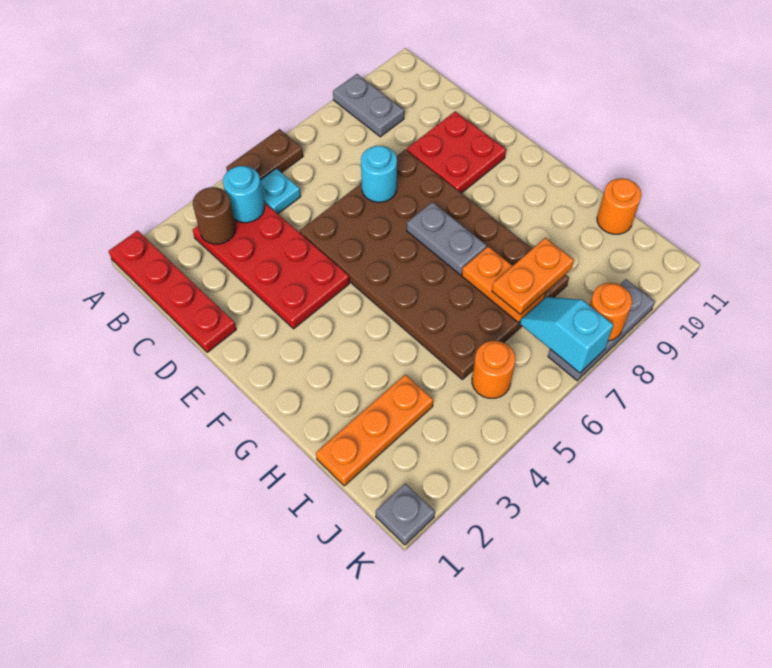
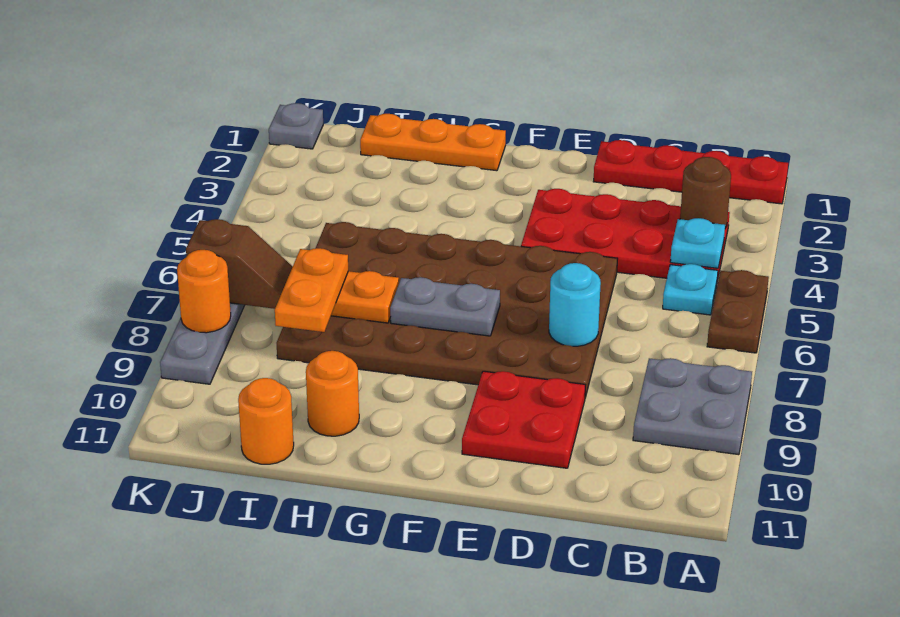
grey plate A9:B9 level 1 -> grey plate A8:B9 level 1
cyan round brick B4 level 2 -> cyan plate B4 level 2
orange plate I1:I3 level 1 -> orange plate G1:I1 level 1
orange round brick J5 level 1 -> orange round brick H10 level 1
cyan slope J7:K7 level 2 top K -> brown slope J7:K7 level 2 top K

